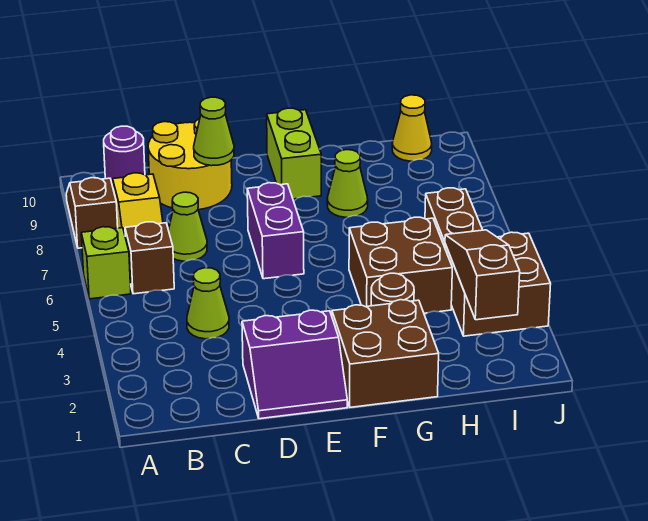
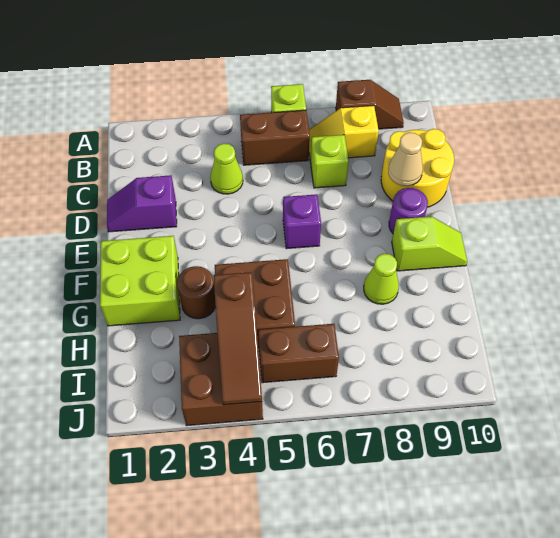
brown brick B6 level 1 -> brown brick B5:B6 level 1
purple round brick B10 level 1 -> purple round brick E9 level 1
lime cone C7 level 1 -> lime brick C7 level 1
purple slope D1:E2 level 1 top 2 -> purple slope D1:D2 level 1 top 2
lime cone D9 level 2 -> tan cone D9 level 2
purple brick E6:E7 level 1 -> purple brick E6 level 1
brown brick F1:G2 level 1 -> lime brick F1:G2 level 1
lime brick F9:F10 level 1 -> lime slope F9:F10 level 1 top 9
brown slope I2:I4 level 2 top 2 -> brown slope H4:J4 level 2 top H
yellow cone I10 level 1 -> none

